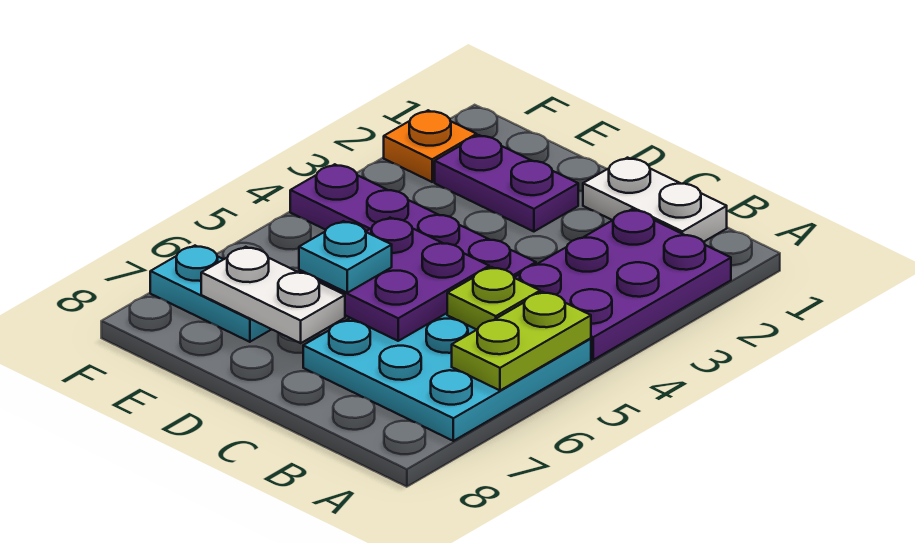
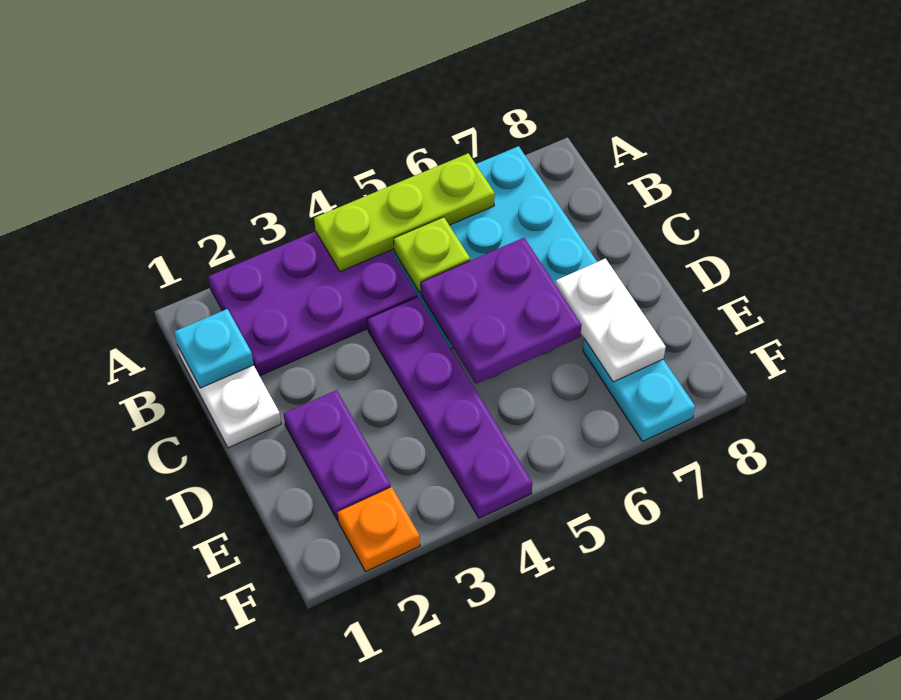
lime plate A5:A6 level 2 -> lime plate A4:A6 level 2
cyan plate D6 level 3 -> cyan plate B1 level 2

